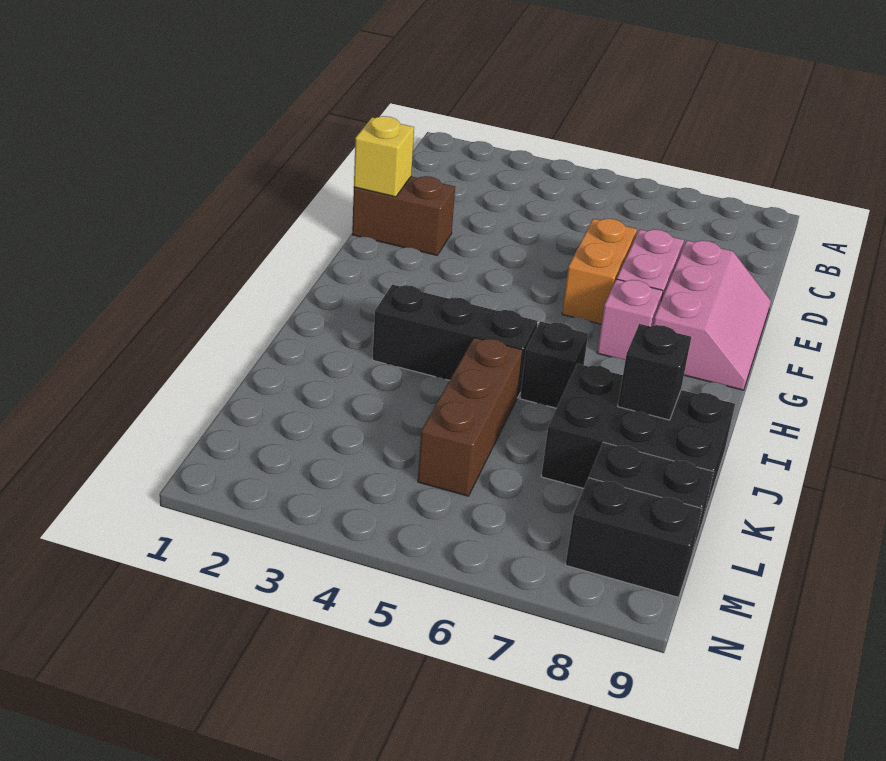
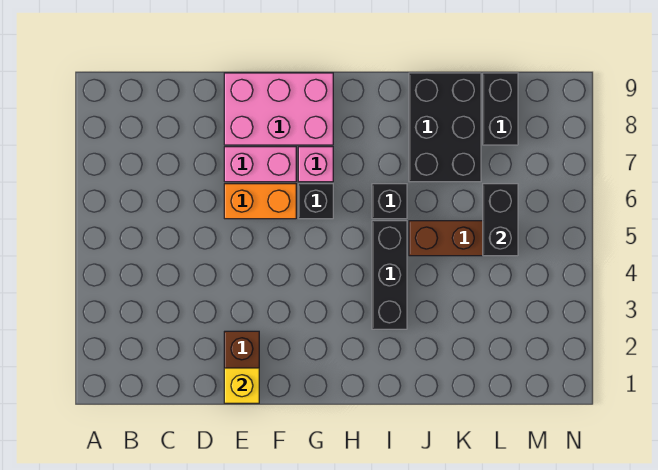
pink slope E8:G9 level 1 top 8 -> pink brick E8:G9 level 1
black brick J8 level 2 -> black brick G6 level 1
black brick M8:M9 level 1 -> black brick L5:L6 level 2

